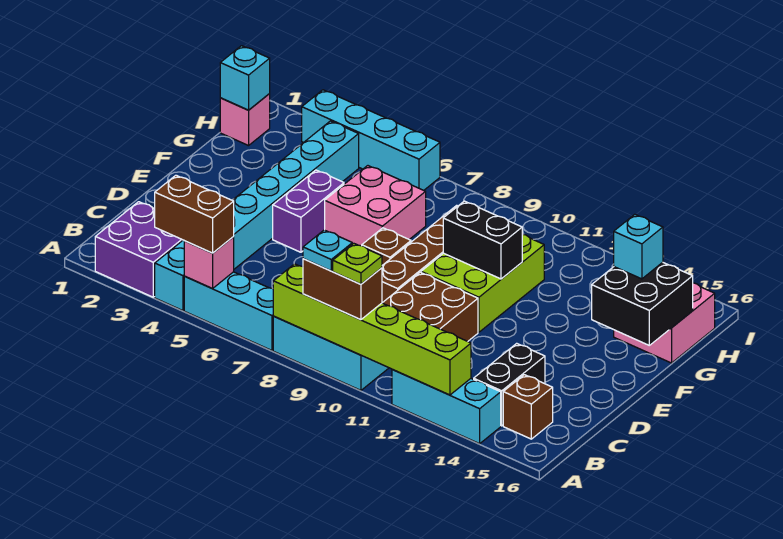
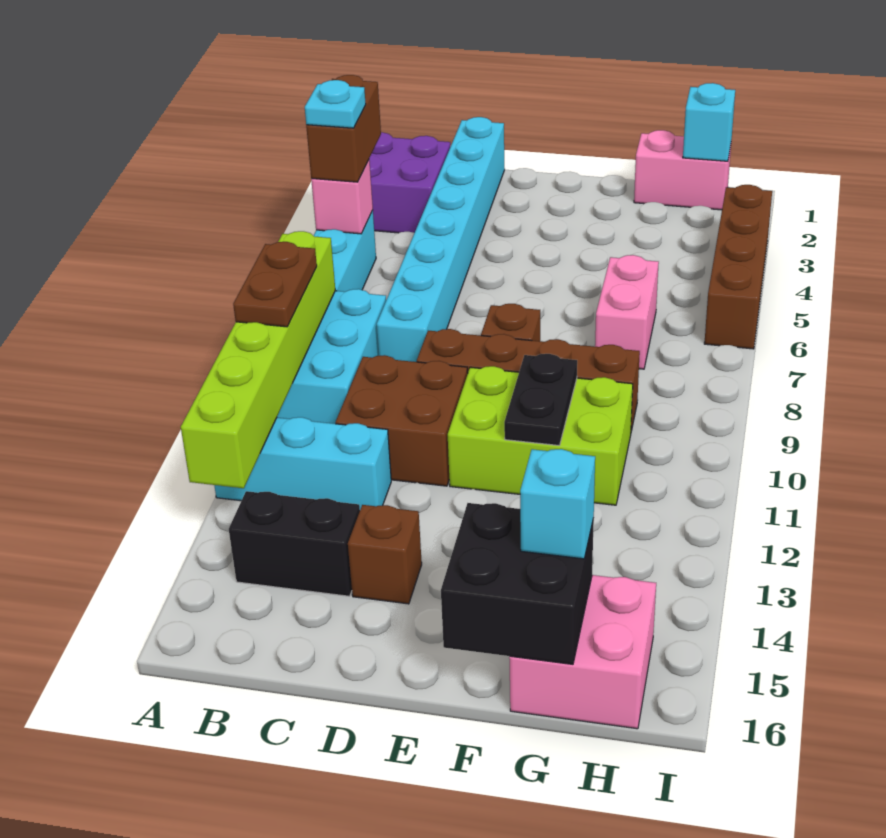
cyan brick A4:H4 level 1 -> cyan brick C1:C8 level 1
brown brick A9:A10 level 3 -> brown plate A9:A10 level 3
cyan plate A9 level 4 -> cyan plate A5 level 4
lime plate A10 level 4 -> none
cyan brick A12:A14 level 1 -> cyan brick A12:C12 level 1
brown brick B15 level 1 -> brown brick D14 level 1
purple brick E5:F5 level 1 -> none
pink brick F6:G7 level 1 -> pink brick G6:G7 level 1
black brick F10:F11 level 2 -> black plate F10:F11 level 2
pink brick H1 level 1 -> pink brick G1:H1 level 1
cyan brick I3:I6 level 1 -> brown brick I3:I6 level 1

